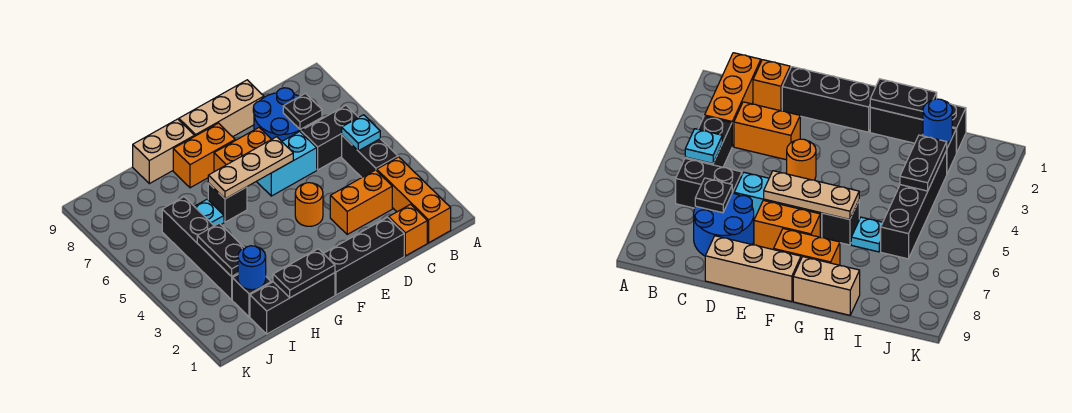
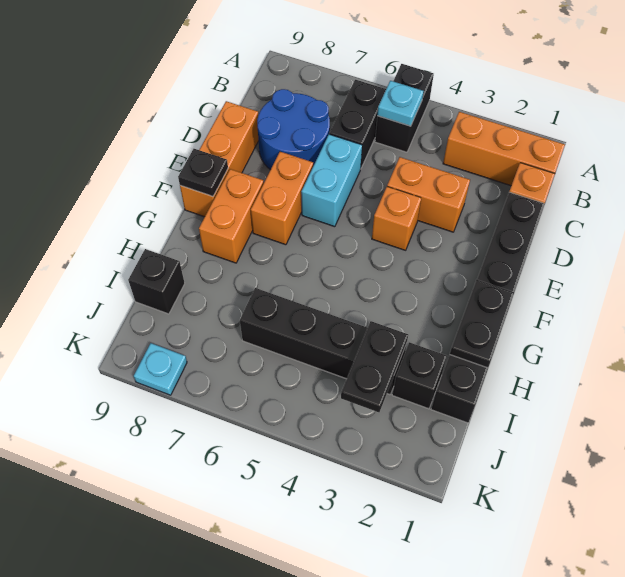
black brick B4:B5 level 1 -> black brick A5:B5 level 1
orange brick C3:D3 level 1 -> orange brick D3:D4 level 1
black plate C7 level 2 -> black plate F9 level 2
tan brick D9:F9 level 1 -> orange brick D9:F9 level 1
orange round brick E4 level 1 -> orange brick E4 level 1
tan plate E6:G6 level 2 -> none
black brick G6 level 1 -> black brick I9 level 1
tan brick G9:H9 level 1 -> none
cyan plate H6 level 1 -> cyan plate K8 level 1
blue round brick I2 level 2 -> none
black plate I3:I4 level 2 -> black plate I3:J3 level 2

